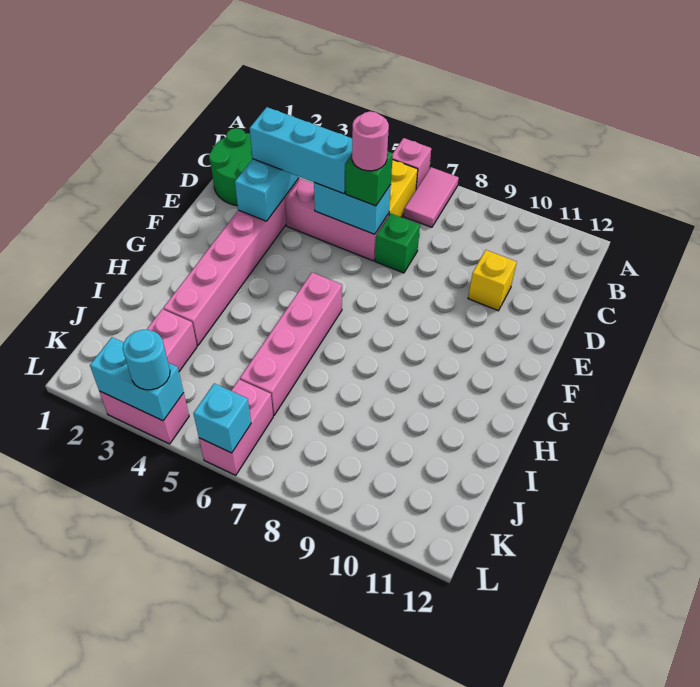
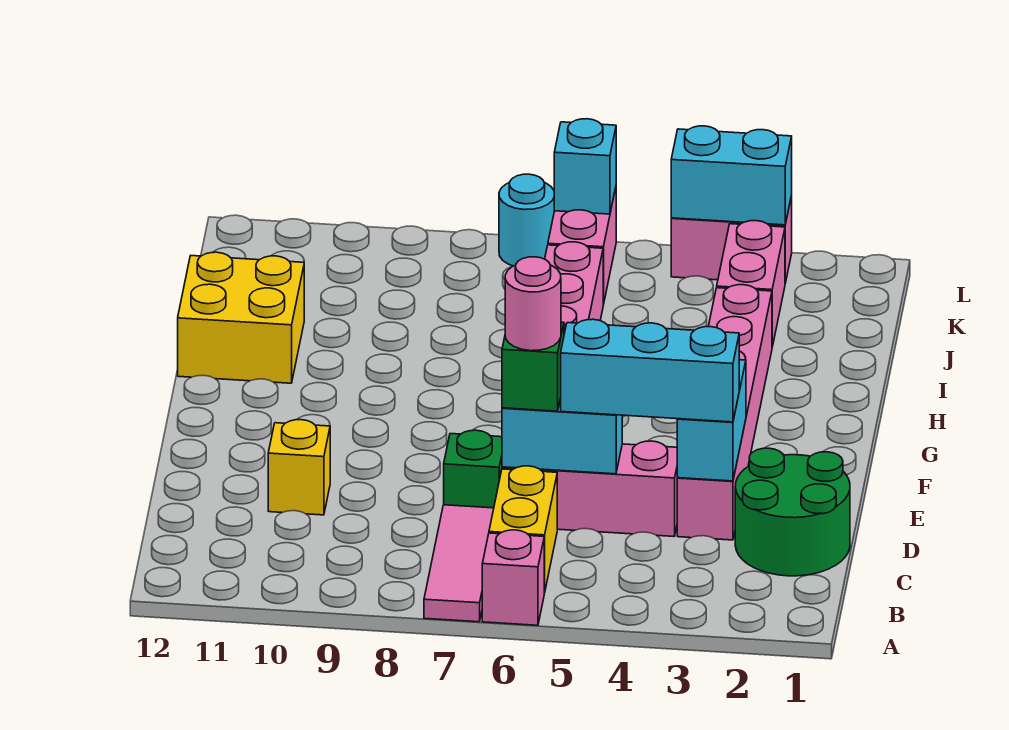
pink tile A7:B7 level 1 -> pink tile A7:C7 level 1
none -> yellow brick H11:I12 level 1
cyan round brick L4 level 3 -> cyan round brick L7 level 1

